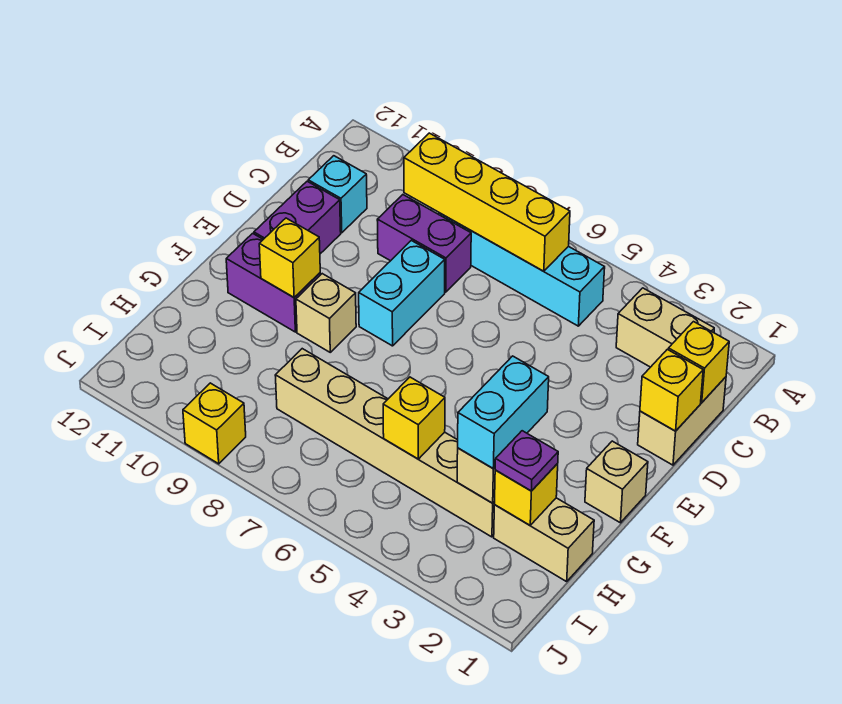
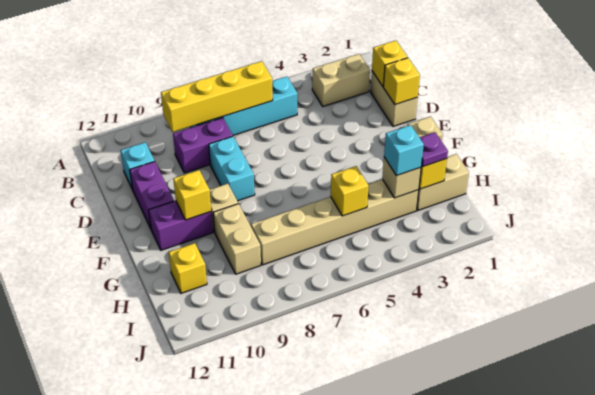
cyan brick G3:H3 level 3 -> cyan brick H3 level 3
none -> tan brick G9:H9 level 1
yellow brick J9 level 1 -> yellow brick H11 level 1

